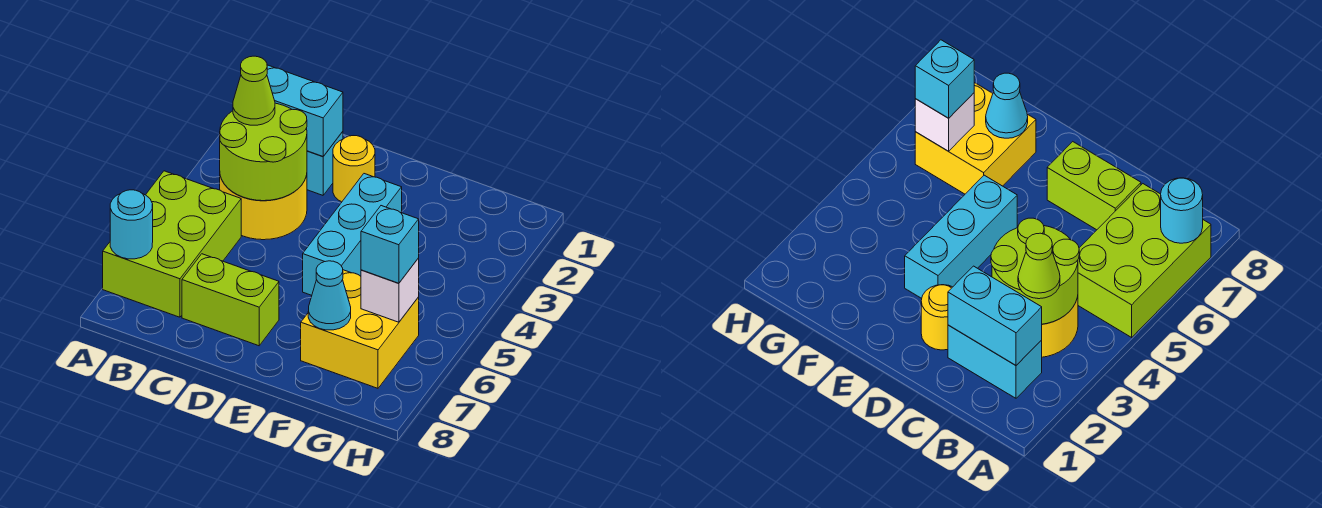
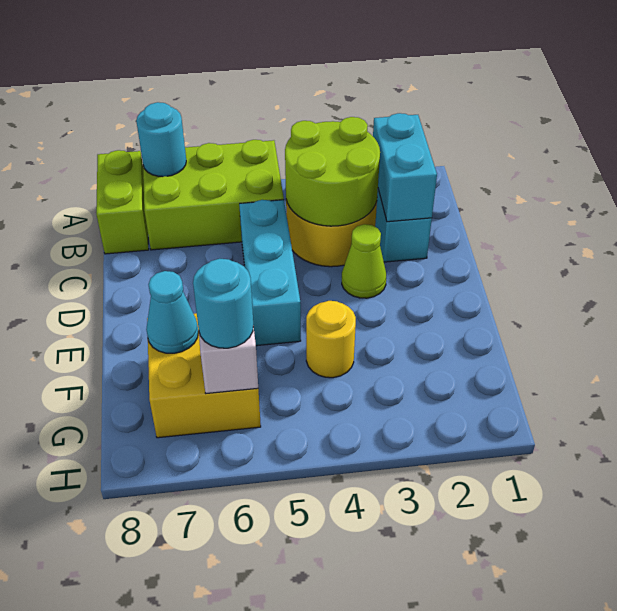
lime cone B3 level 3 -> lime cone D3 level 1
lime brick C7:D7 level 1 -> lime brick A8:B8 level 1
yellow round brick D2 level 1 -> yellow round brick F4 level 1
cyan brick E3:E5 level 1 -> cyan brick C5:E5 level 1
cyan brick G6 level 3 -> cyan round brick G6 level 3

